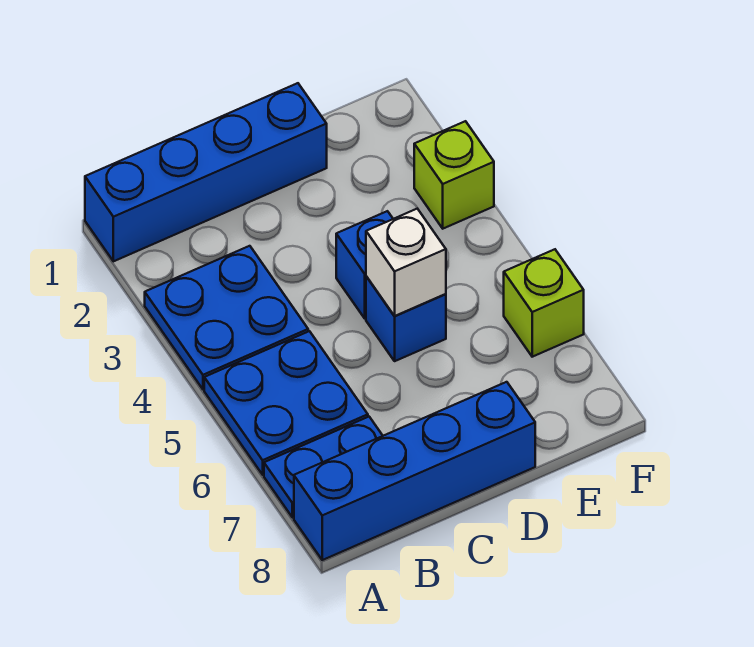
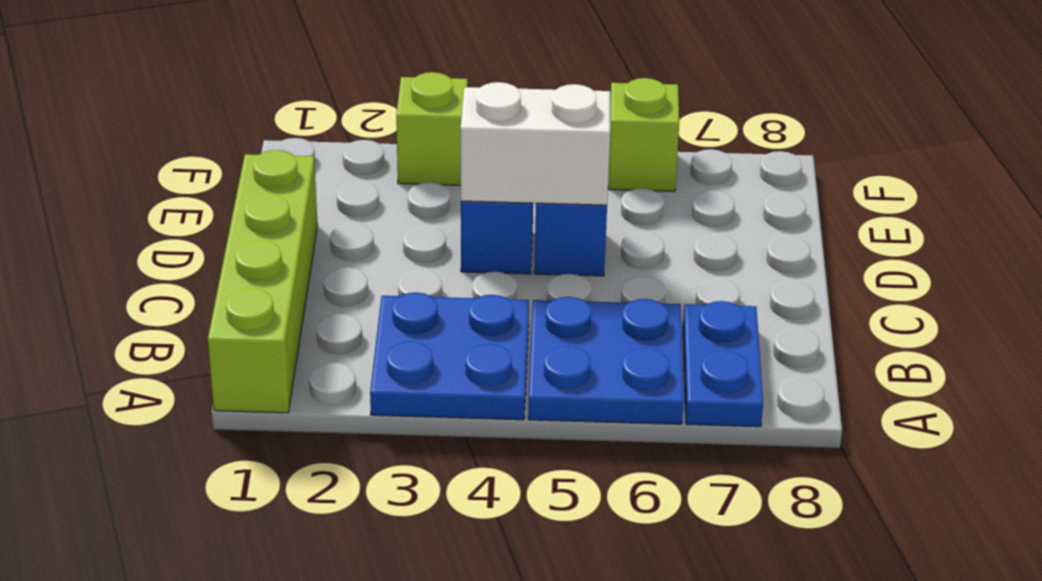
blue brick A1:D1 level 1 -> lime brick A1:D1 level 1
blue brick A8:D8 level 1 -> none
white brick D5 level 2 -> white brick D4:D5 level 2

